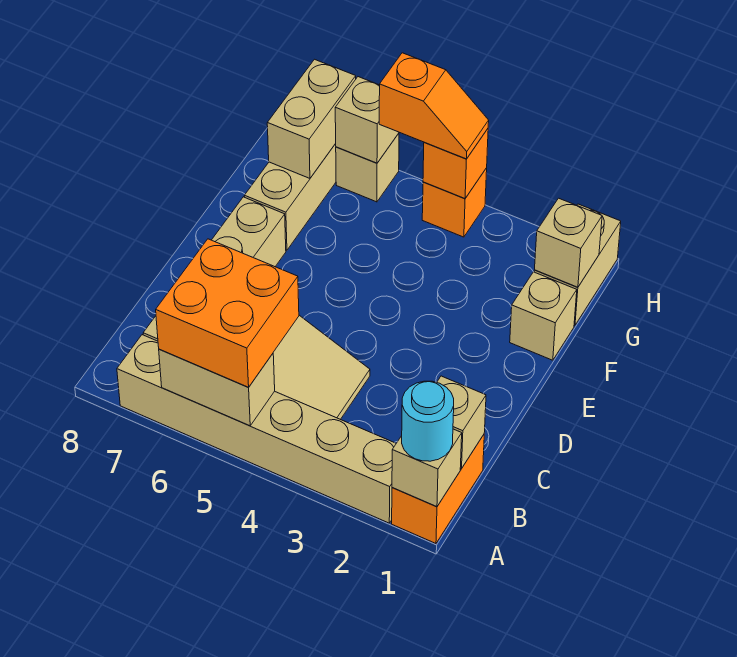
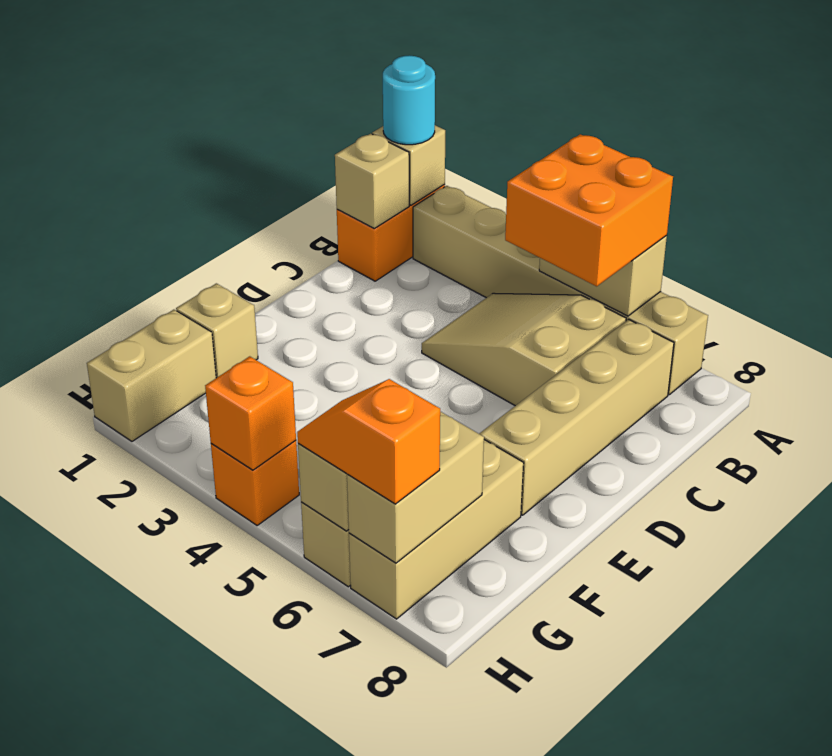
tan brick G1 level 2 -> none
orange slope H4:H5 level 3 top 5 -> orange slope H6:H7 level 3 top 7

